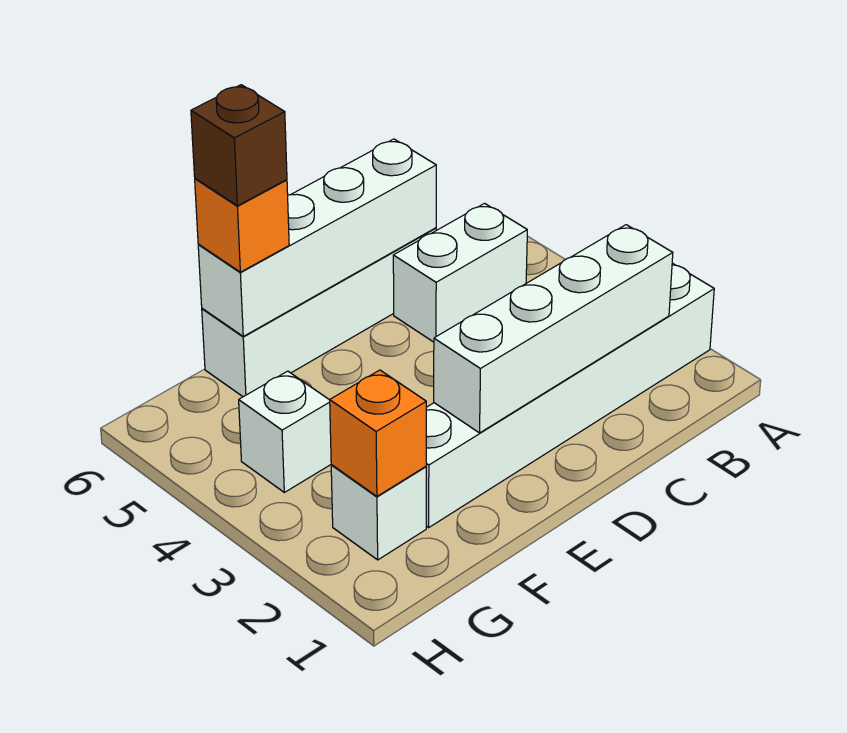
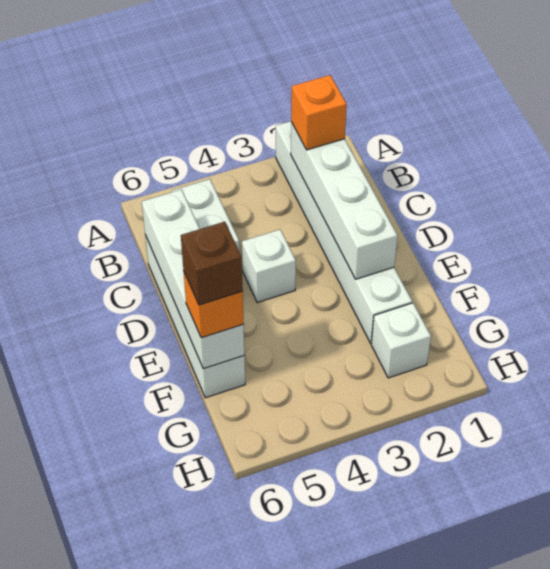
orange brick G2 level 2 -> orange brick B2 level 3
white brick G4 level 1 -> white brick D4 level 1

